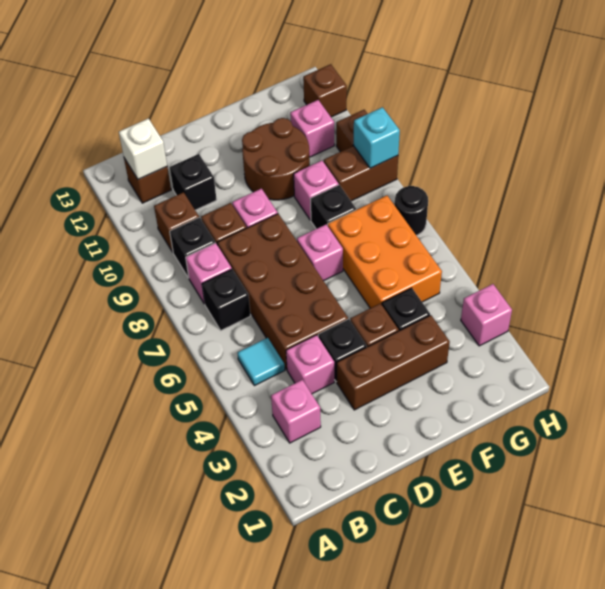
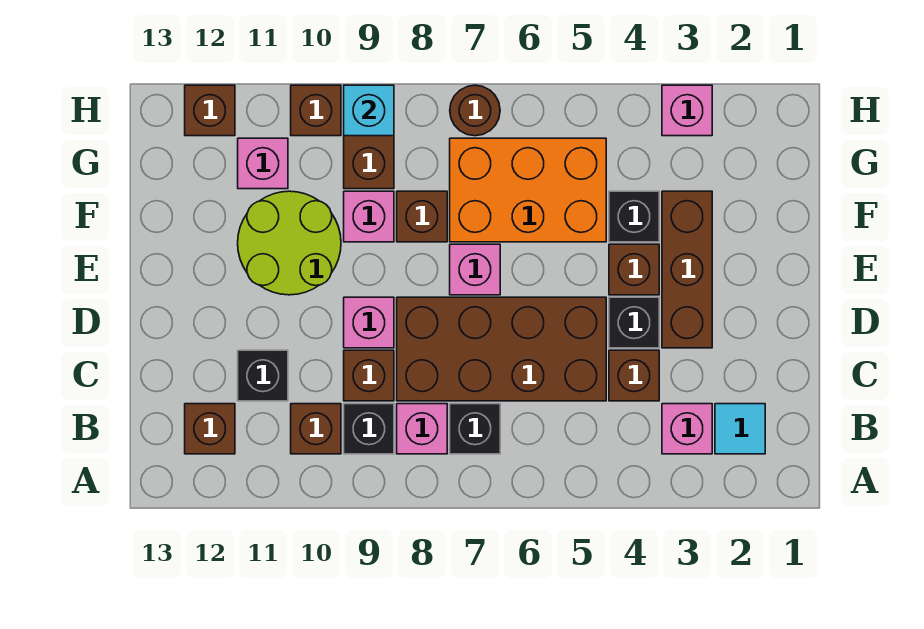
cyan tile B5 level 1 -> cyan tile B2 level 1
white brick B12 level 2 -> none
pink brick C4 level 1 -> brown brick C4 level 1
brown round brick E10:F11 level 1 -> lime round brick E10:F11 level 1
black brick F8 level 1 -> brown brick F8 level 1
black round brick H7 level 1 -> brown round brick H7 level 1

